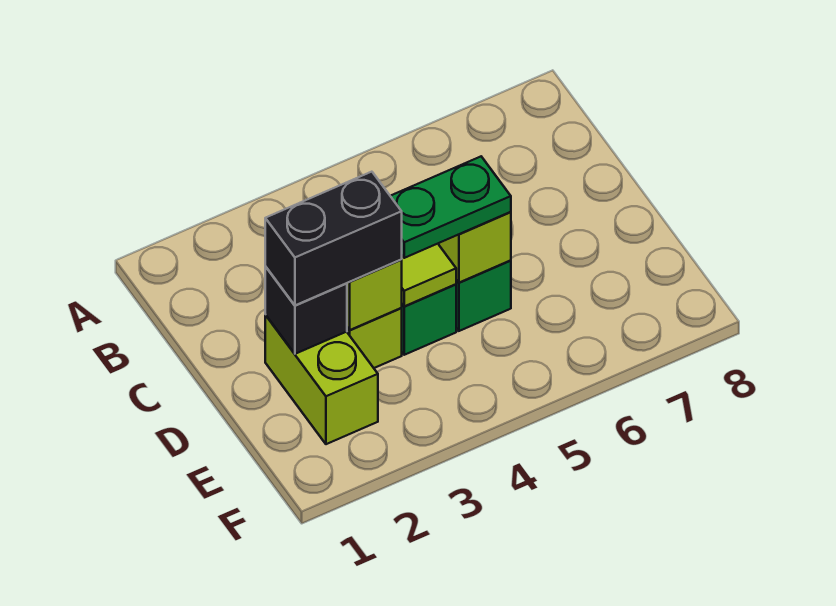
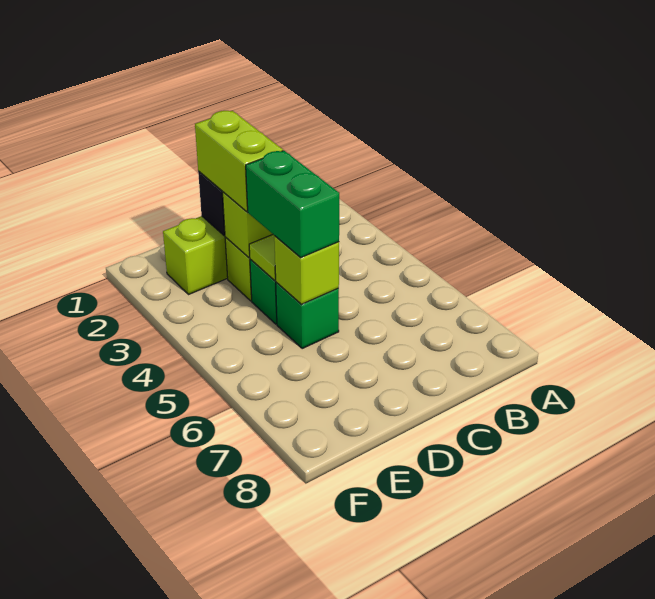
black brick D2:D3 level 3 -> lime brick D2:D3 level 3
green plate D4:D5 level 3 -> green brick D4:D5 level 3

